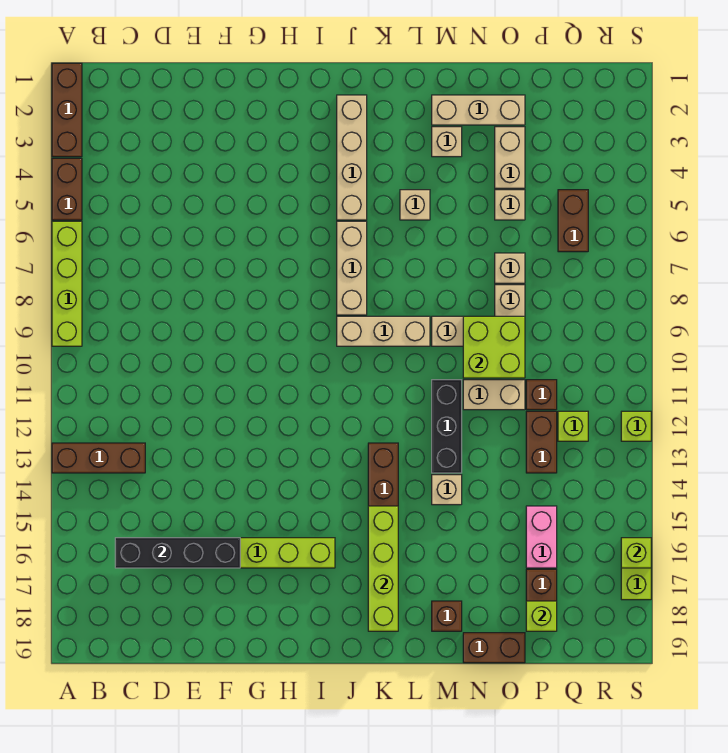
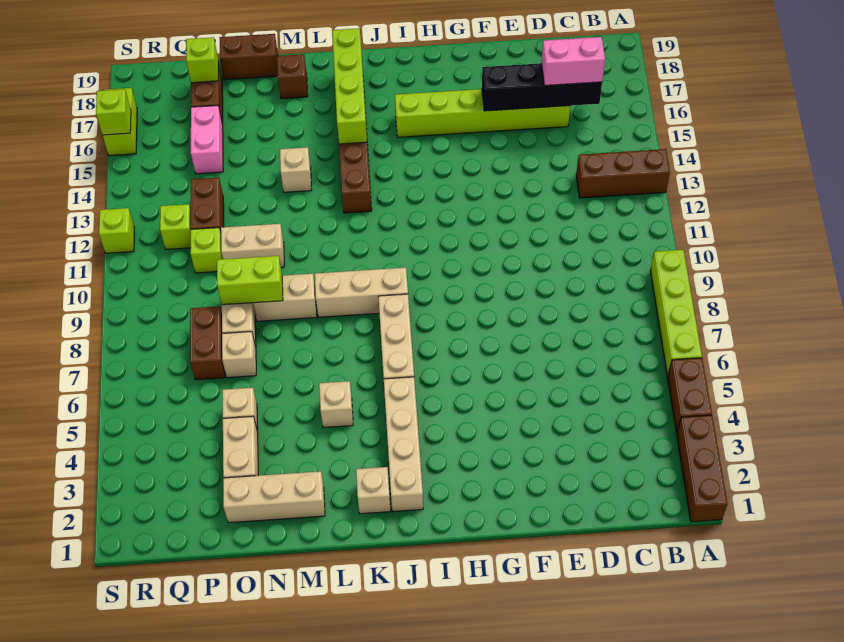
none -> pink brick C16:D16 level 3
tan brick M3 level 1 -> tan brick K2 level 1
black brick M11:M13 level 1 -> none
lime brick N9:O10 level 2 -> lime brick N9:O9 level 2
brown brick P11 level 1 -> lime brick P11 level 1
brown brick Q5:Q6 level 1 -> brown brick P7:P8 level 1

